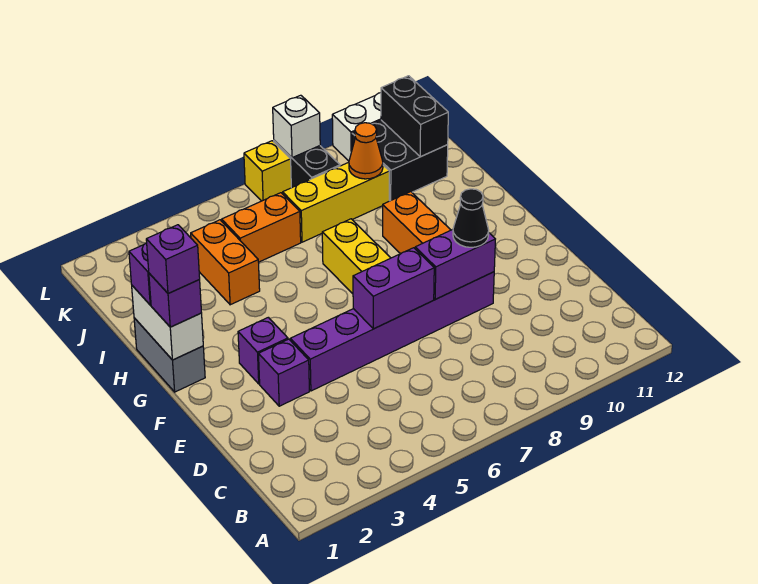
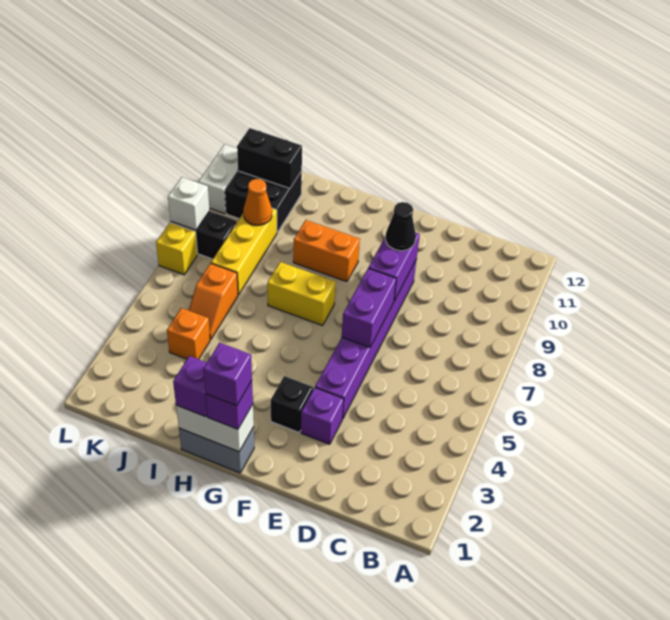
purple brick F3 level 1 -> black brick F3 level 1
orange brick I4:J4 level 1 -> orange brick J4 level 1
orange brick J5:J6 level 1 -> orange slope J5:J6 level 1 top 6

